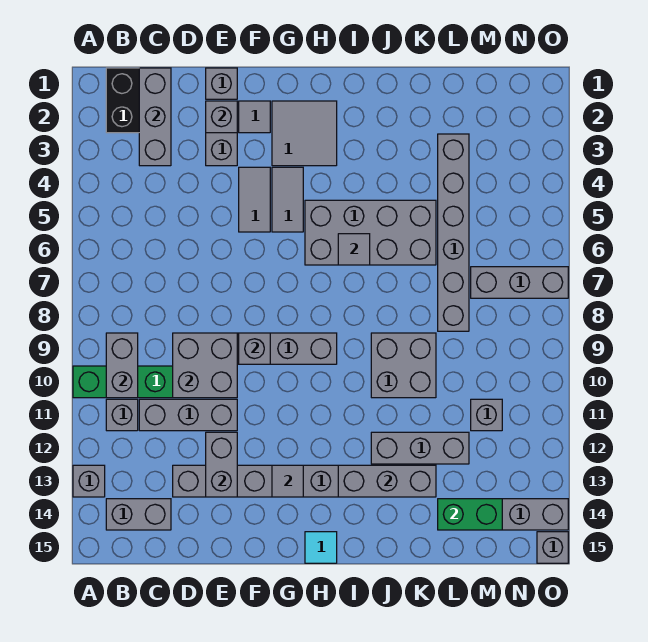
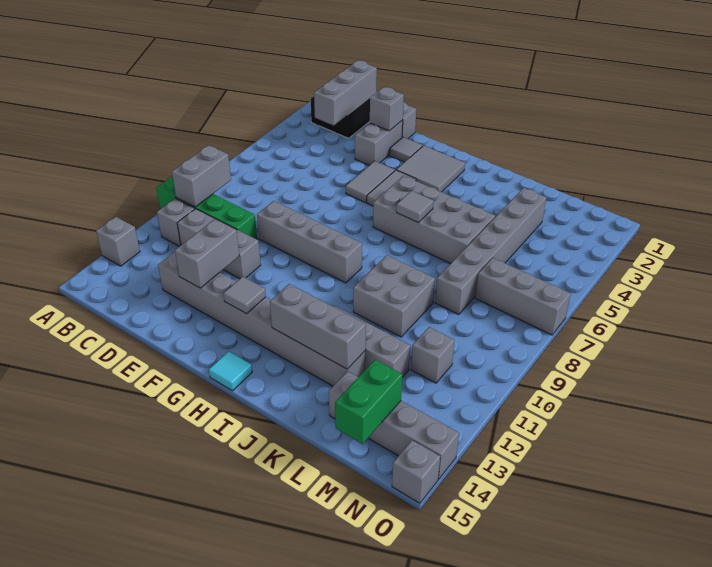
grey brick B14:C14 level 1 -> none
grey brick D9:E10 level 2 -> none
grey brick F9 level 2 -> none
green brick L14:M14 level 2 -> green brick M14:M15 level 2

